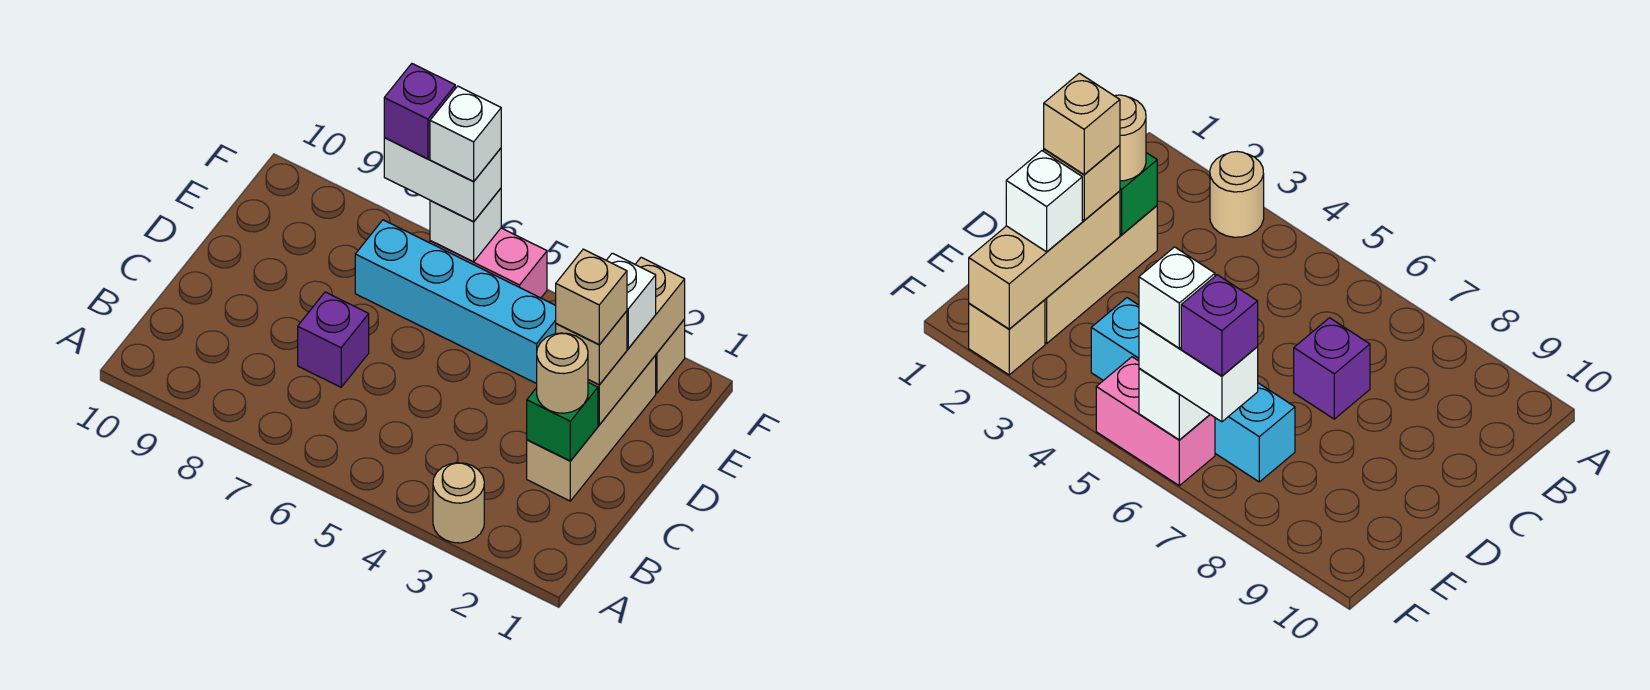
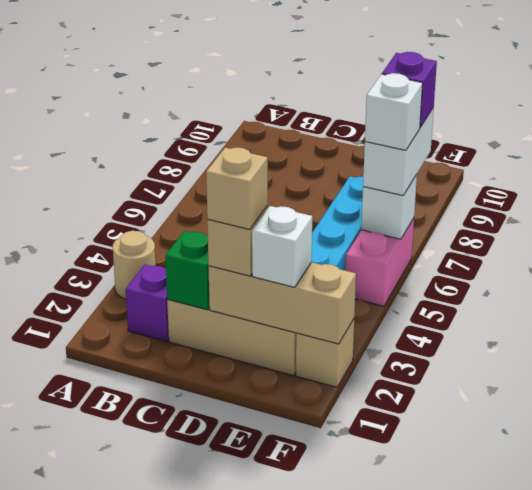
tan round brick C2 level 3 -> none
purple brick C7 level 1 -> purple brick B2 level 1

